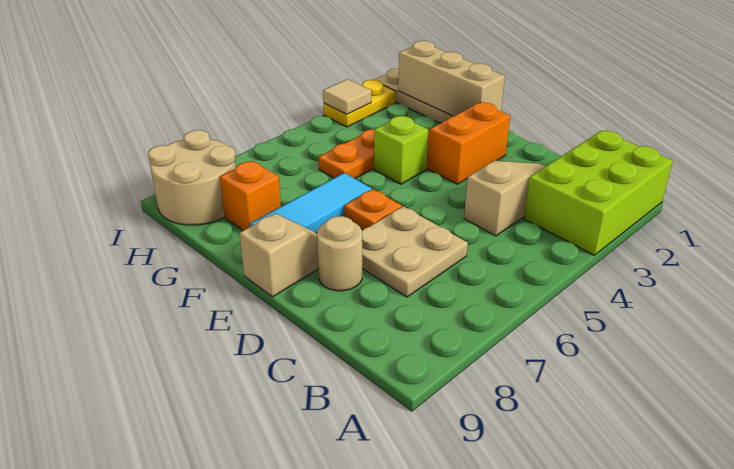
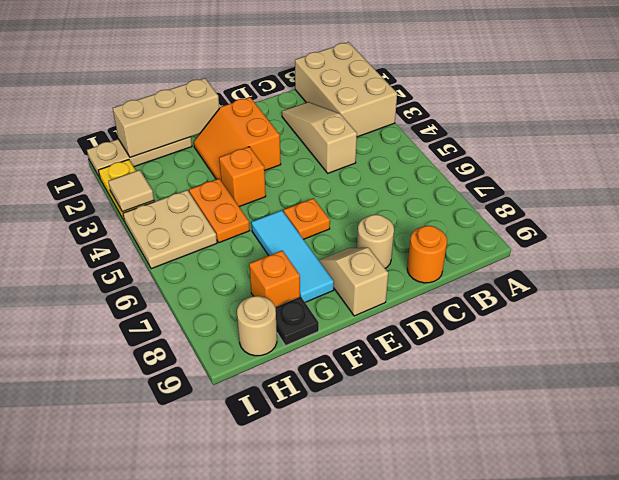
lime brick A1:B3 level 1 -> tan brick A1:B3 level 1
tan plate C6:D7 level 1 -> tan plate H4:I5 level 1
none -> orange round brick C9 level 1
lime brick F4 level 1 -> orange brick F4 level 1
none -> black plate G9 level 1
tan round brick H8:I9 level 1 -> tan round brick H9 level 1

